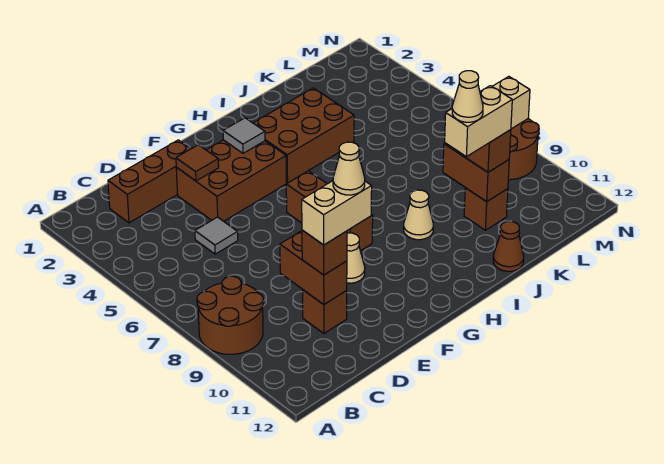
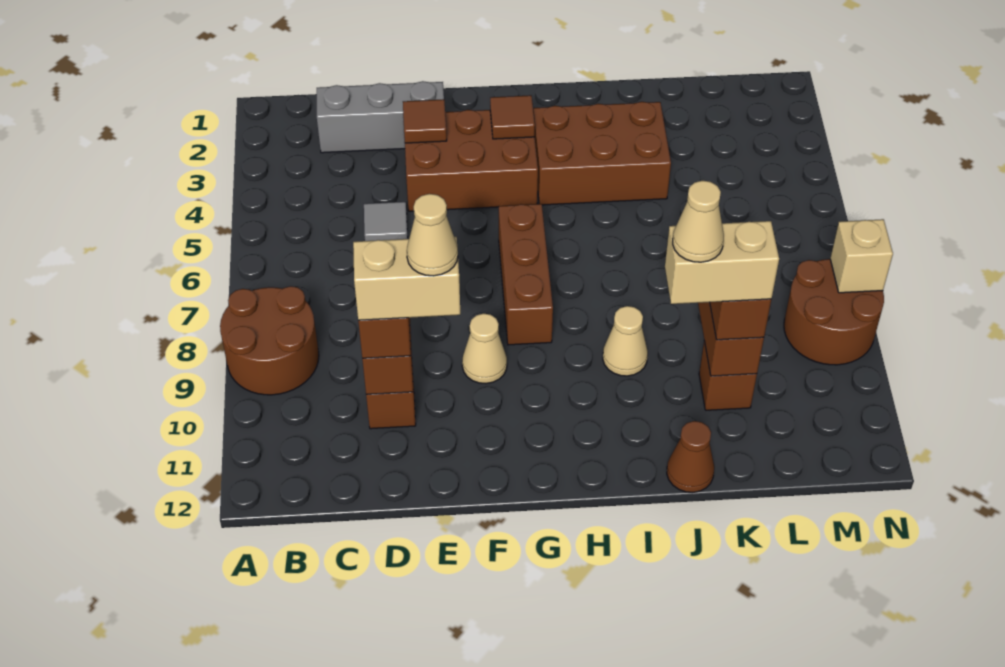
brown brick C2:E2 level 1 -> grey brick C2:E2 level 1
grey tile G3 level 2 -> brown tile G3 level 2

